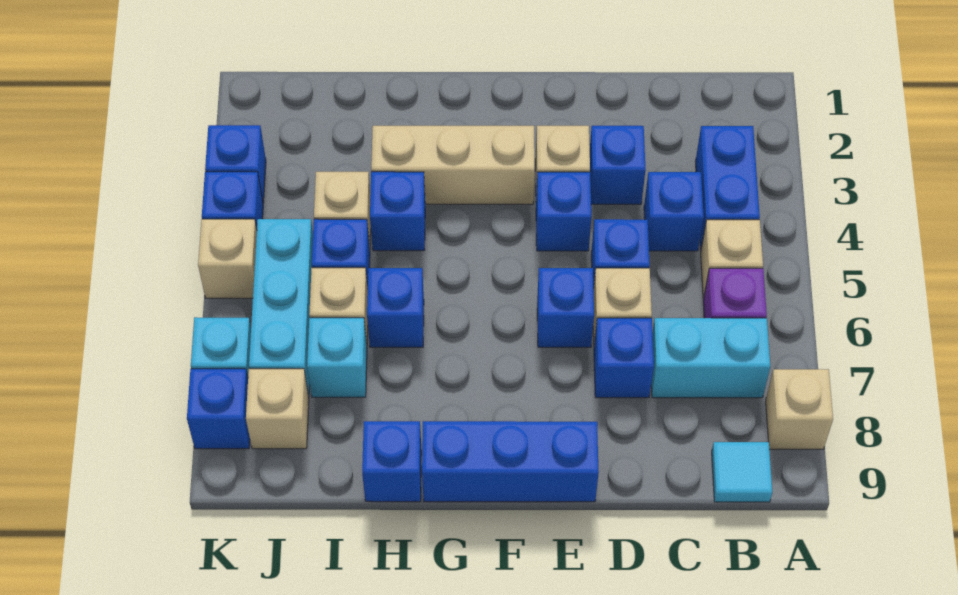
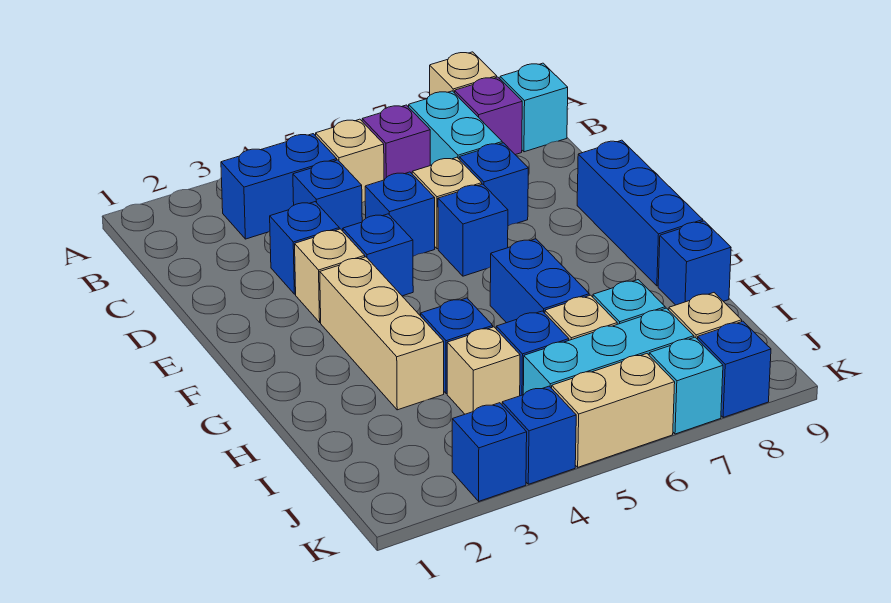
none -> purple brick B8 level 1
cyan tile B9 level 1 -> cyan brick B9 level 1
blue brick H6 level 1 -> blue brick G6:H6 level 1
tan brick K5 level 1 -> tan brick K5:K6 level 1

